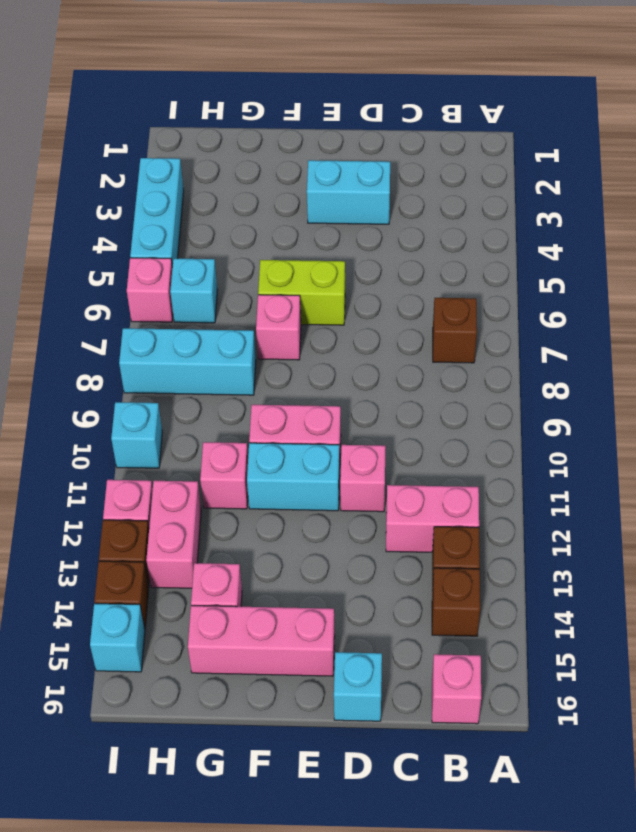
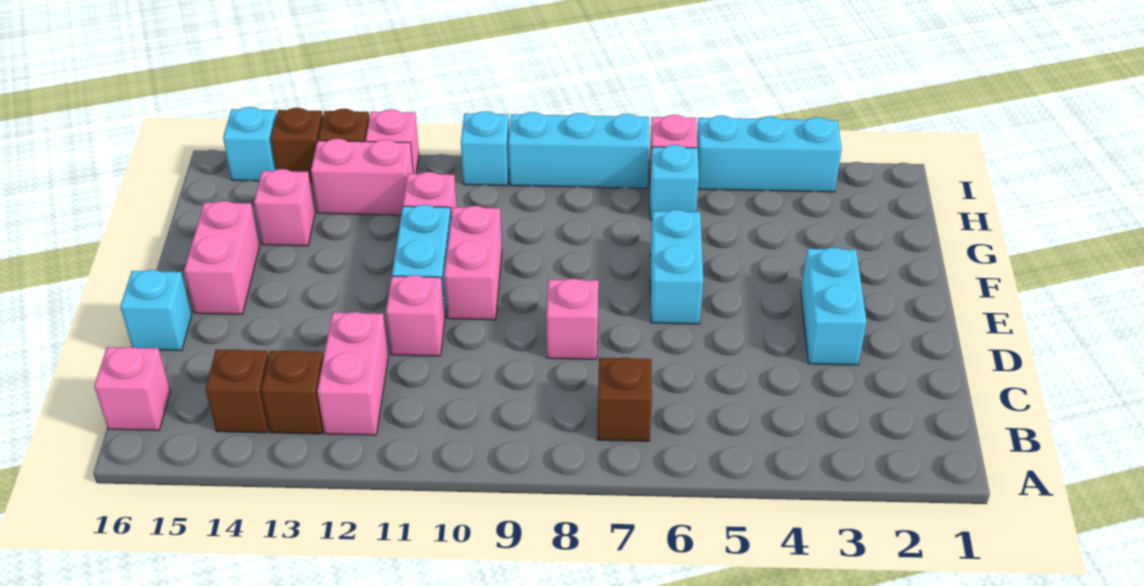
lime brick E6:F6 level 1 -> cyan brick E6:F6 level 1
pink brick E15:G15 level 1 -> pink brick E15:F15 level 1
pink brick F7 level 1 -> pink brick D8 level 1
cyan brick G8:I8 level 1 -> cyan brick I7:I9 level 1

